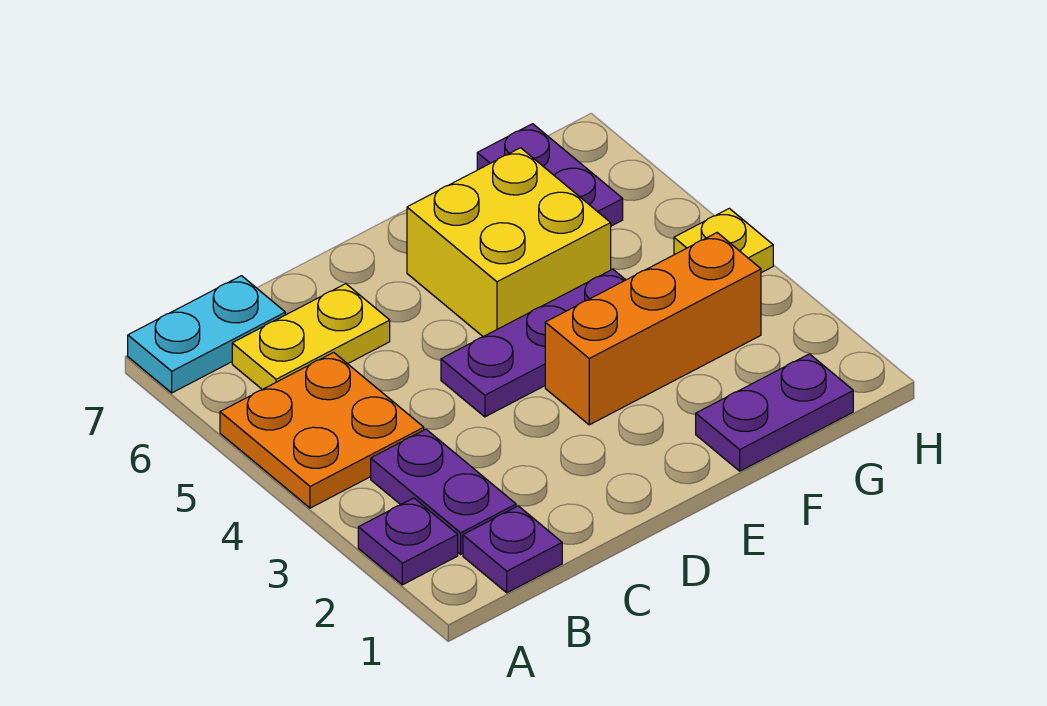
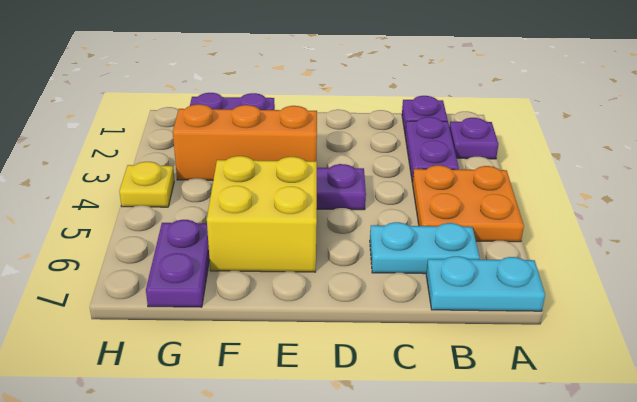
yellow plate B6:C6 level 1 -> cyan plate B6:C6 level 1

